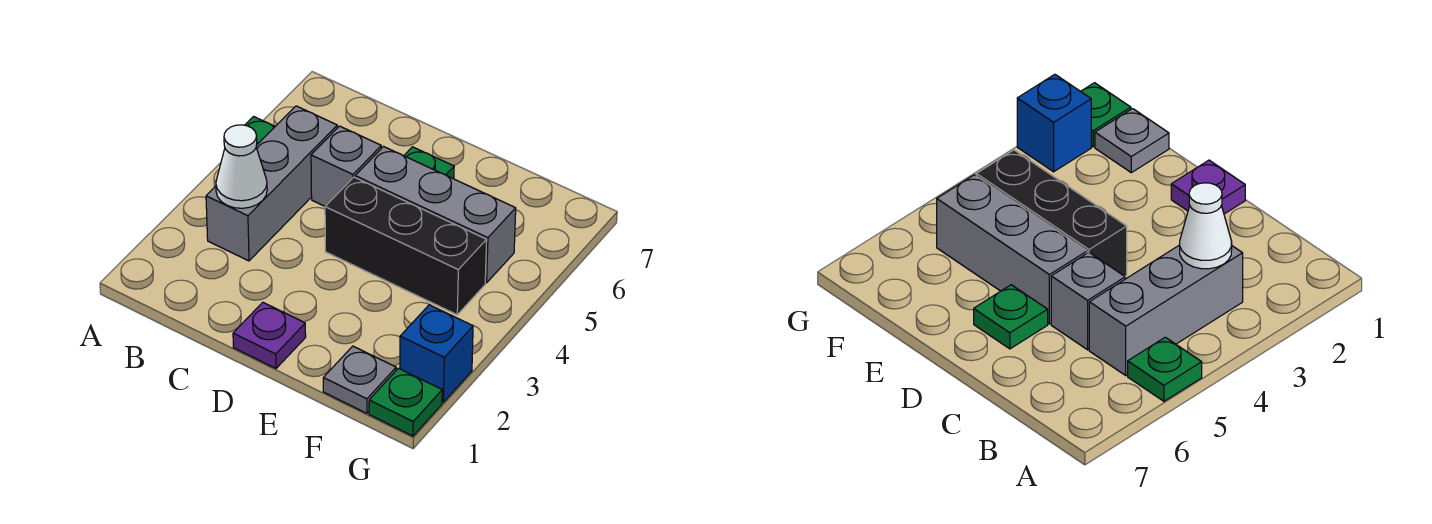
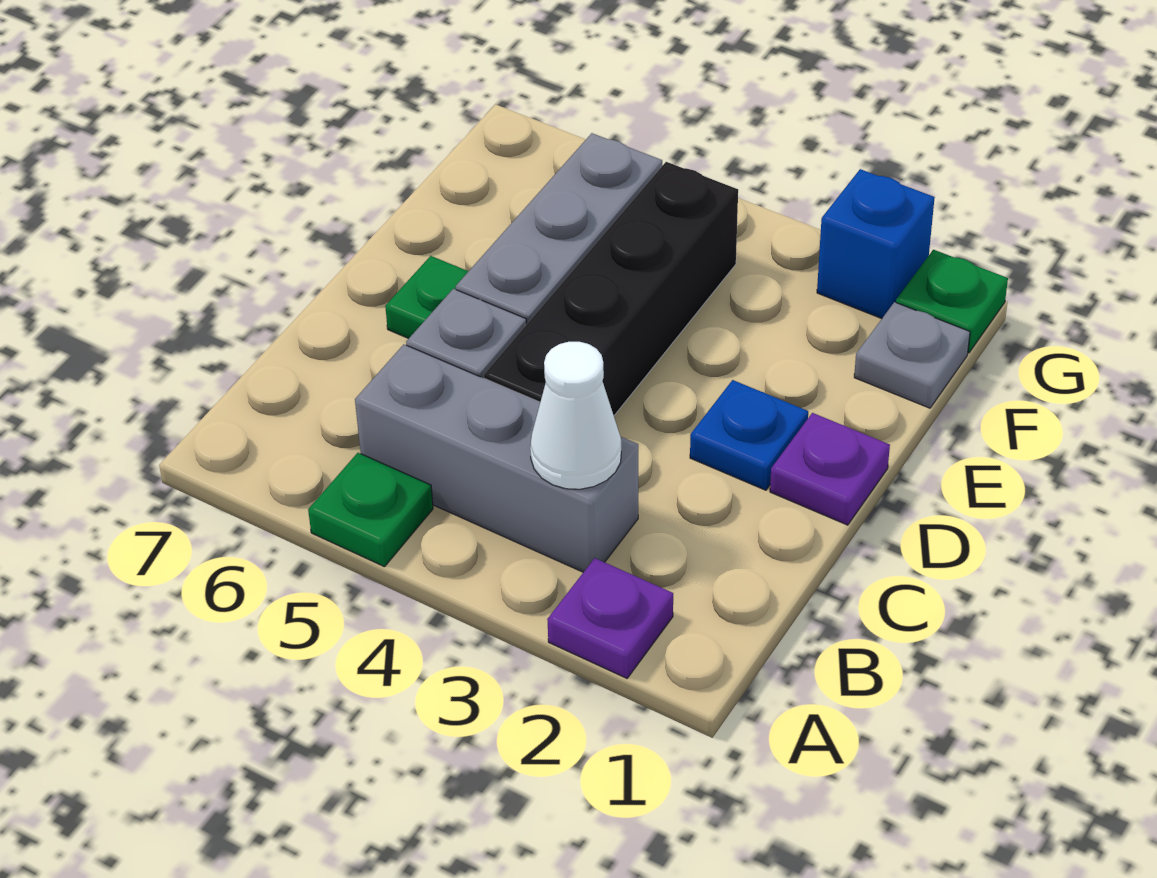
none -> purple plate A2 level 1
none -> blue plate D2 level 1
black brick D4:F4 level 1 -> black brick C4:F4 level 1

